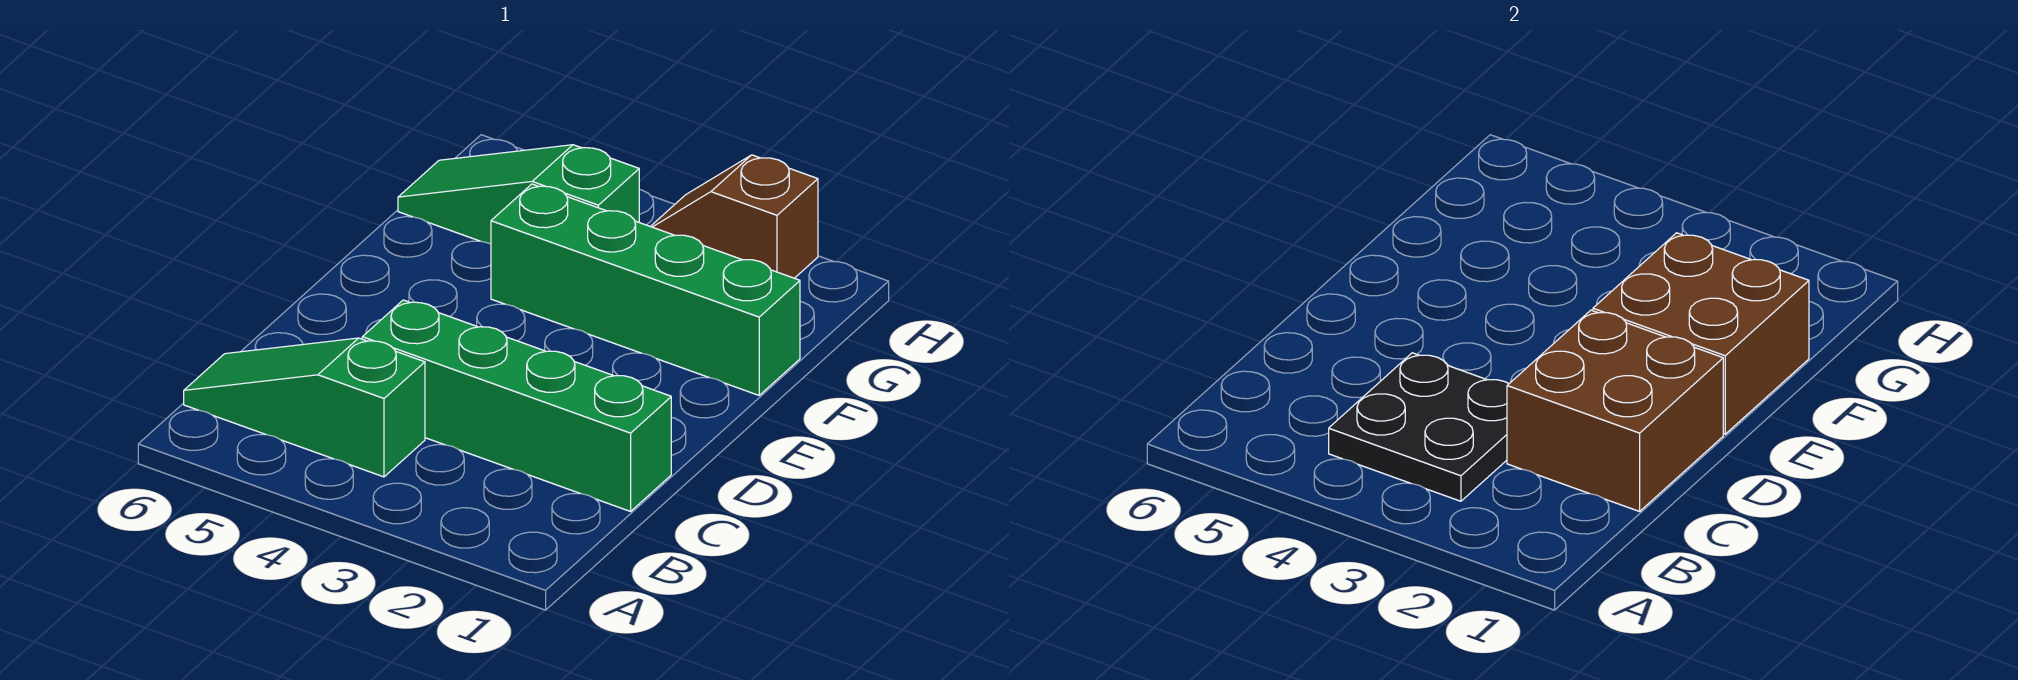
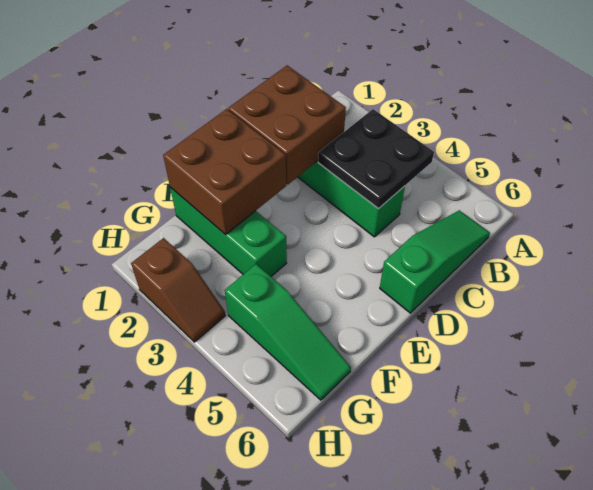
green slope B4:B6 level 1 top 4 -> green slope B6:D6 level 1 top D
green brick F1:F4 level 1 -> green brick F1:F3 level 1

